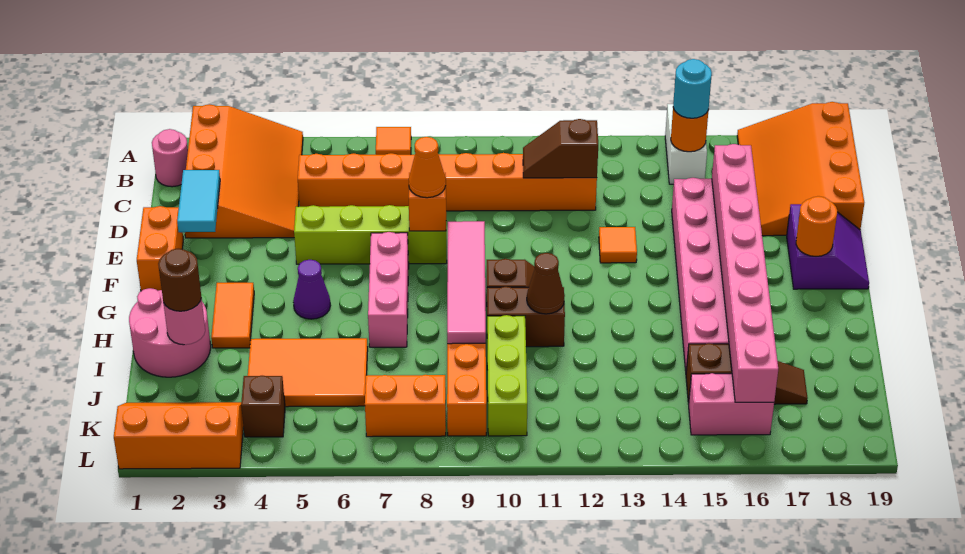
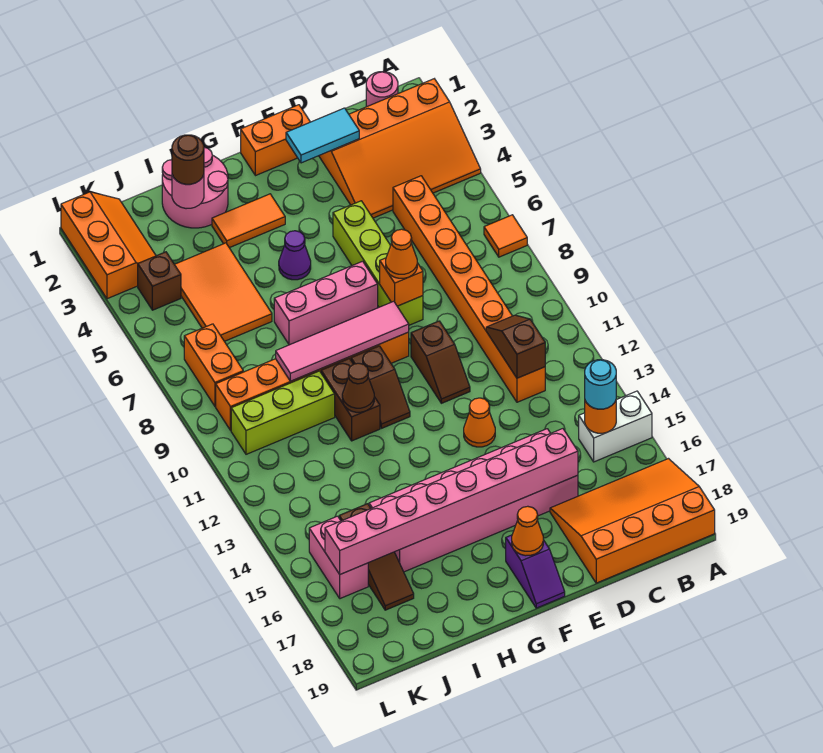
none -> brown slope E10:E11 level 1 top 10
orange tile E13 level 1 -> orange cone E13 level 1
purple slope E18:F19 level 1 top 18 -> purple slope F18:F19 level 1 top 18
orange round brick F18 level 2 -> orange cone F18 level 2

